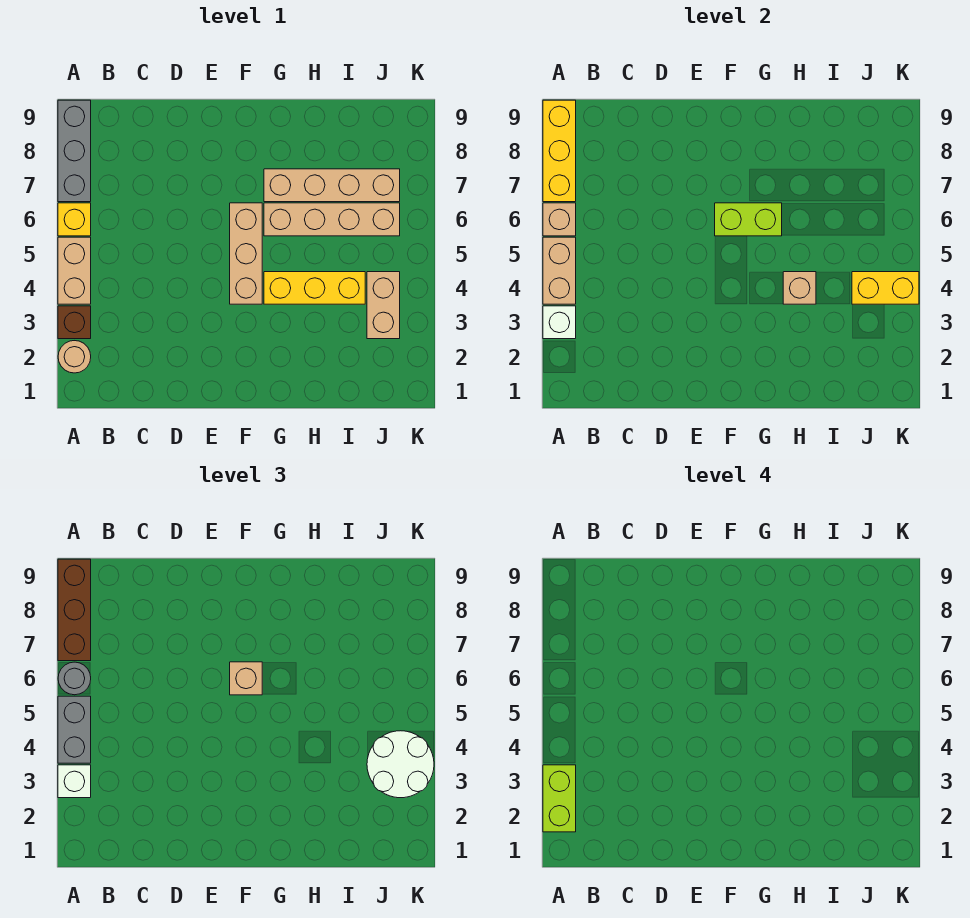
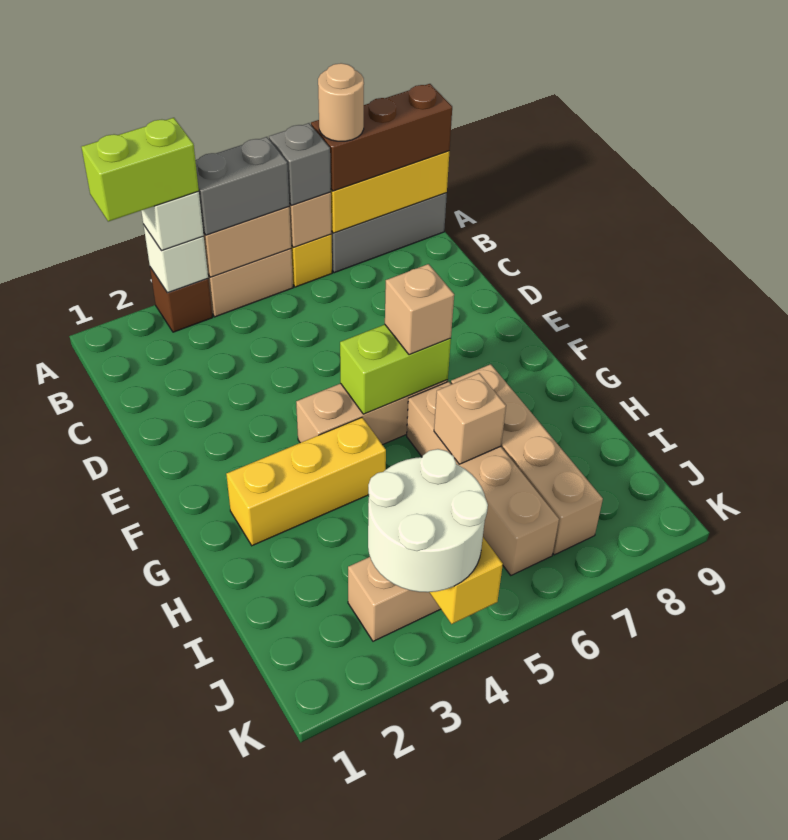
tan round brick A2 level 1 -> tan round brick A7 level 4
grey round brick A6 level 3 -> grey brick A6 level 3
lime brick F6:G6 level 2 -> lime brick F5:F6 level 2
yellow brick G4:I4 level 1 -> yellow brick G2:G4 level 1
tan brick H4 level 2 -> tan brick H6 level 2

